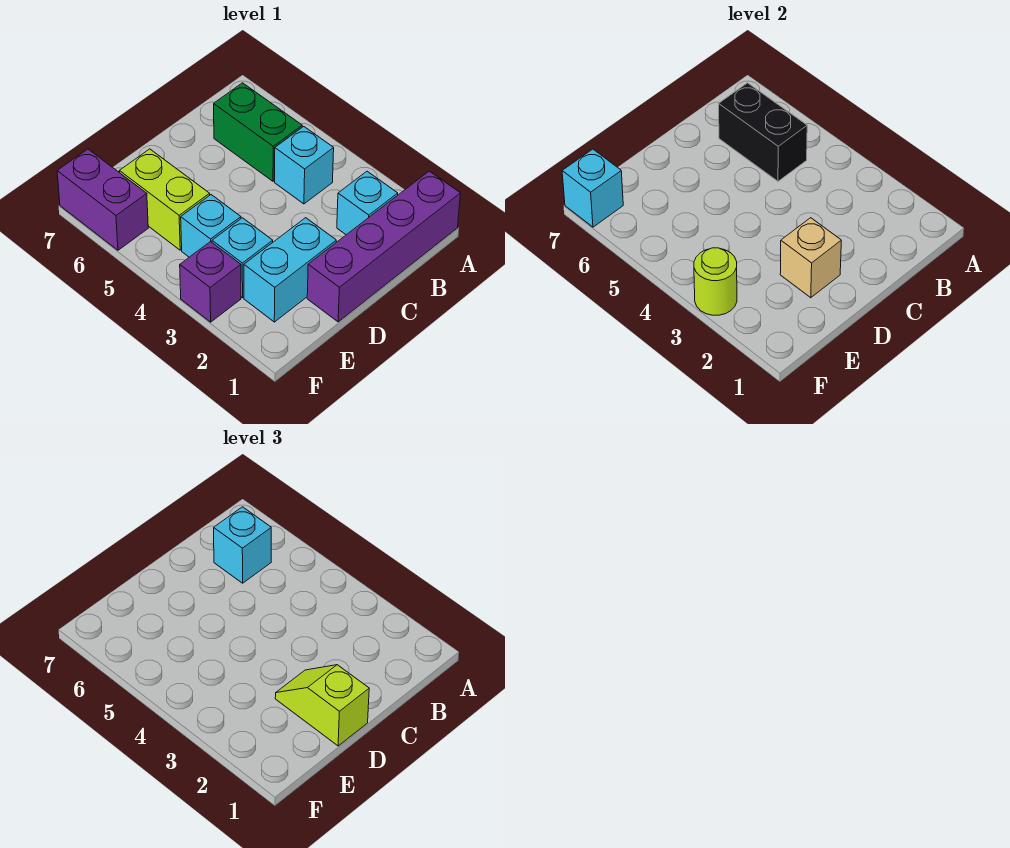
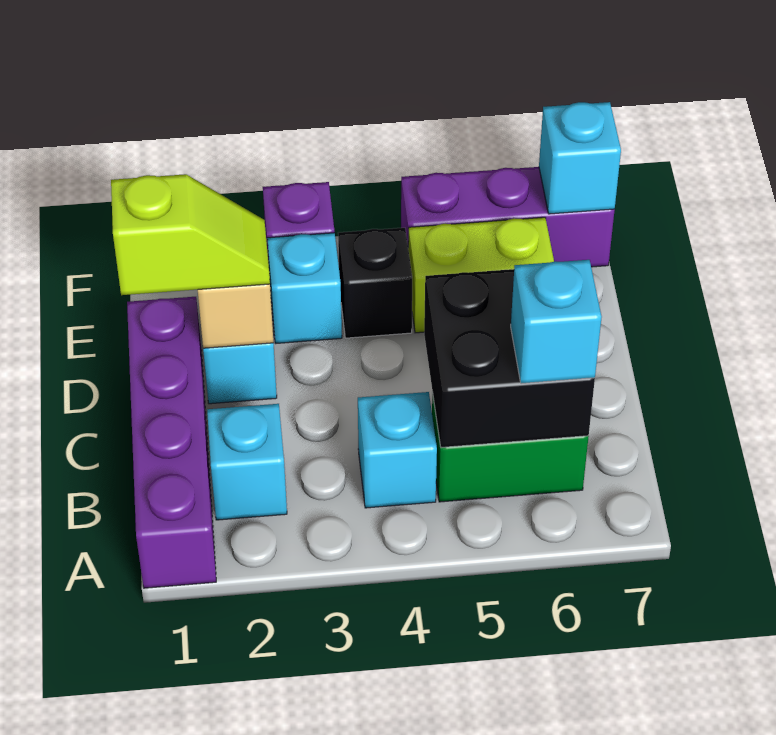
black brick B5:B6 level 2 -> black brick B5:C6 level 2
cyan brick E4 level 1 -> black brick E4 level 1
lime round brick F3 level 2 -> none
purple brick F6:F7 level 1 -> purple brick F5:F7 level 1

